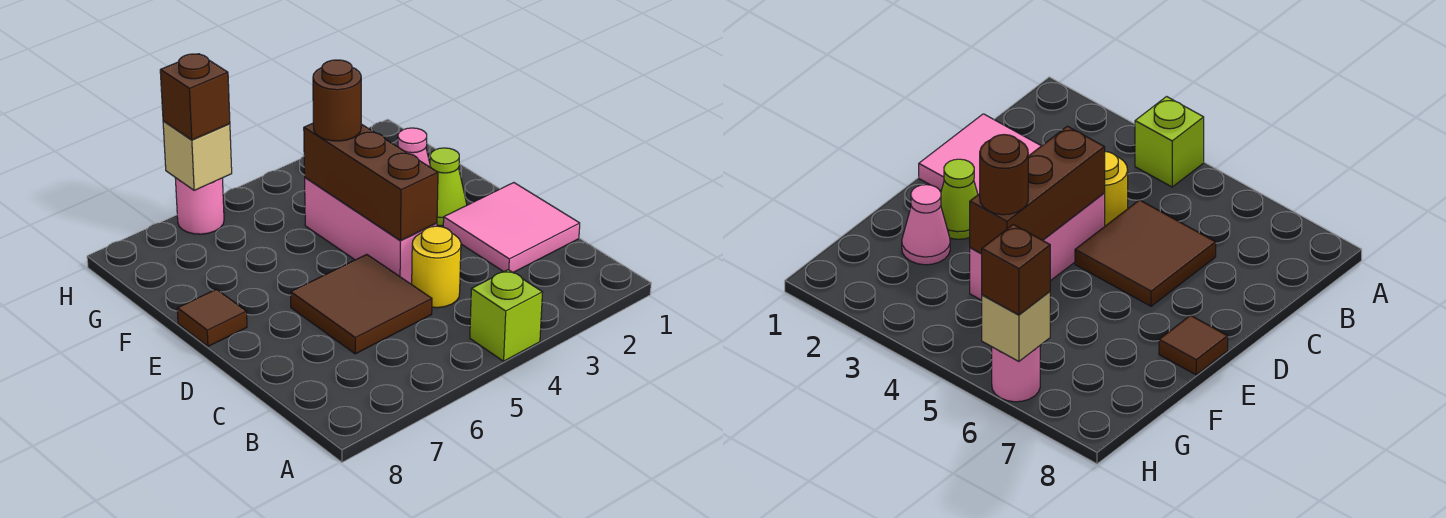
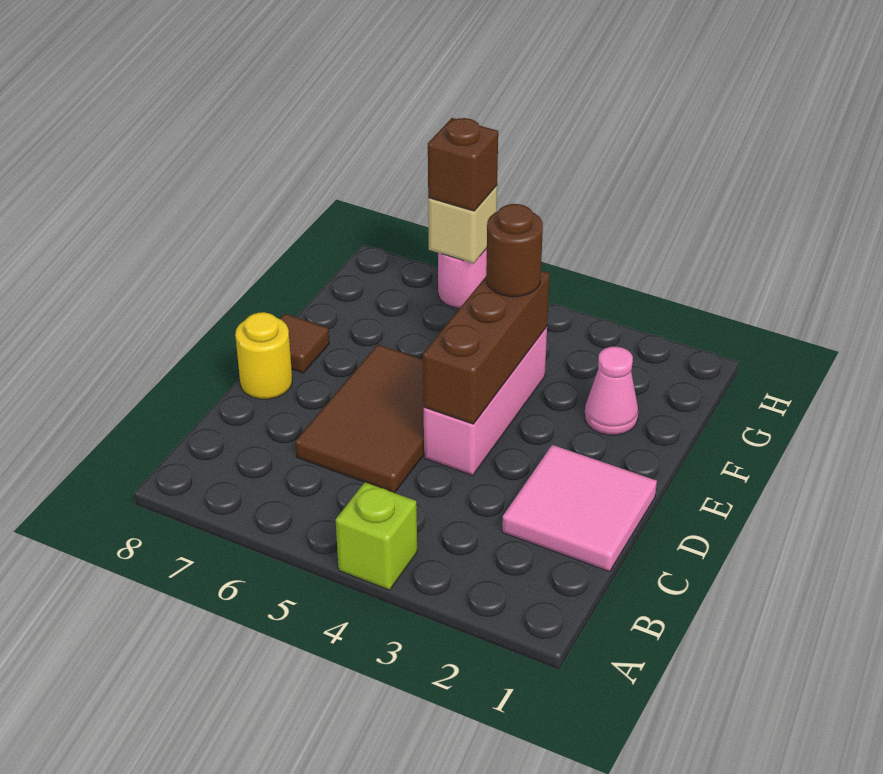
yellow round brick C4 level 1 -> yellow round brick D8 level 1
brown tile C5:D6 level 1 -> brown tile C5:E6 level 1
lime cone E2 level 1 -> none

